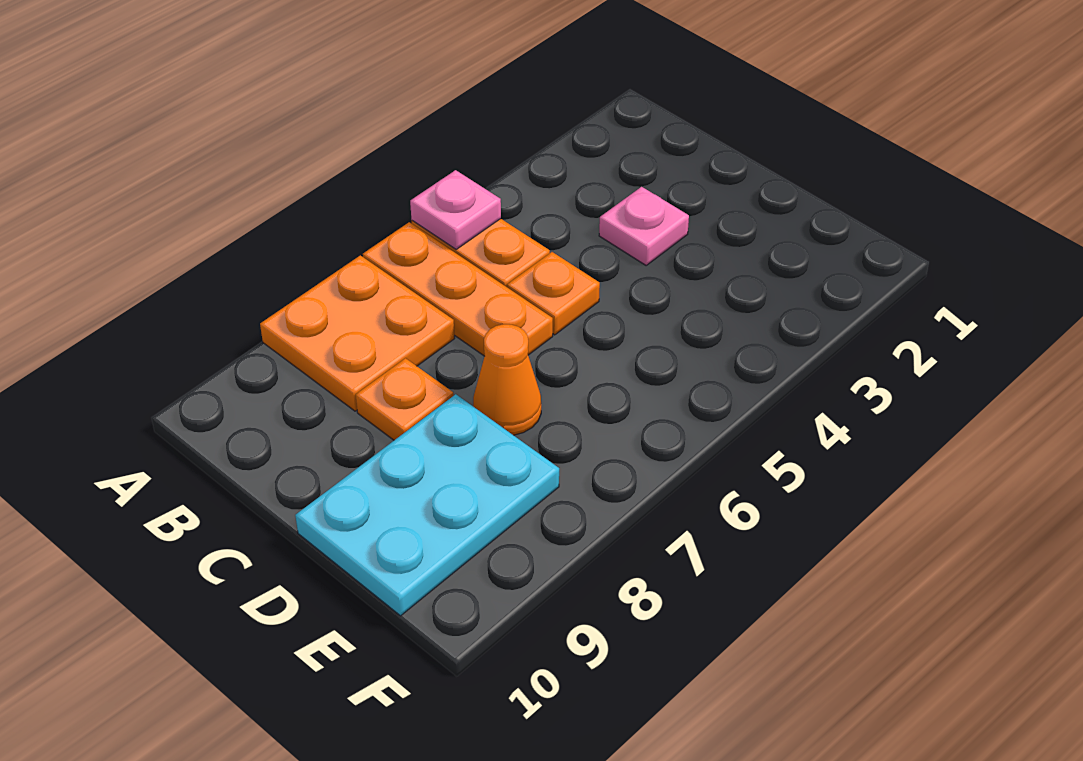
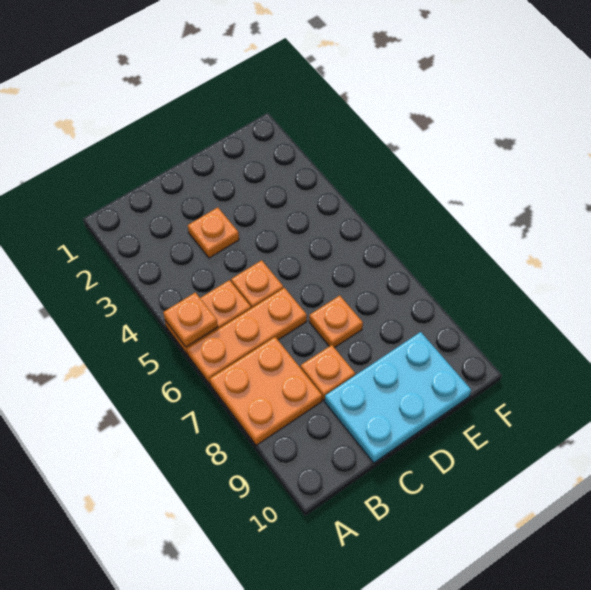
pink plate A5 level 2 -> orange plate A5 level 2
pink plate C3 level 1 -> orange plate C3 level 1
orange cone D7 level 1 -> orange plate D7 level 1
cyan plate D8:E10 level 1 -> cyan plate C9:E10 level 1

